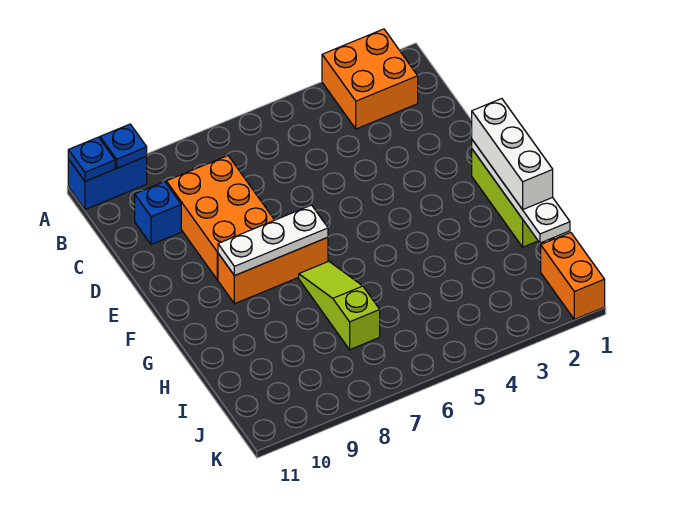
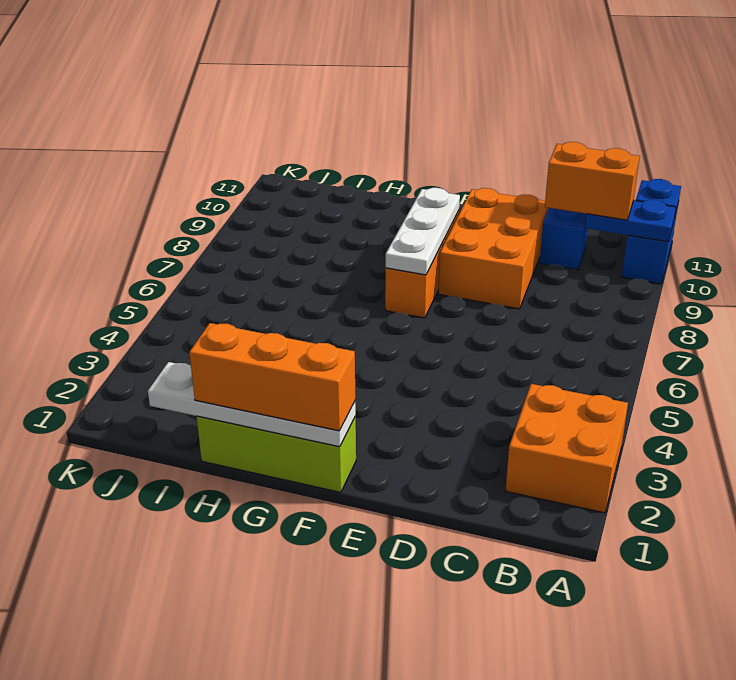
blue plate A10 level 2 -> blue plate A10:B10 level 2
orange brick C8:E9 level 1 -> orange brick D8:E10 level 1
white brick F1:H1 level 3 -> orange brick F1:H1 level 3
lime slope G7:I7 level 1 top I -> none
orange brick J1:K1 level 1 -> orange brick B10:C10 level 3

